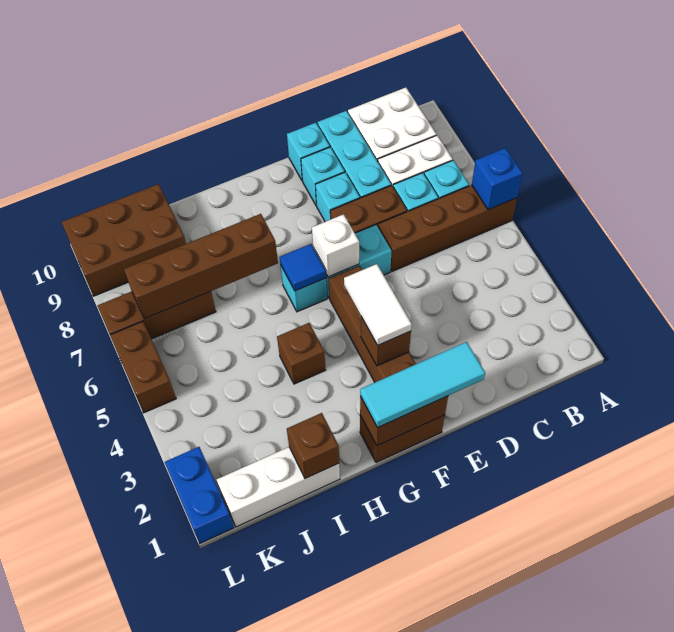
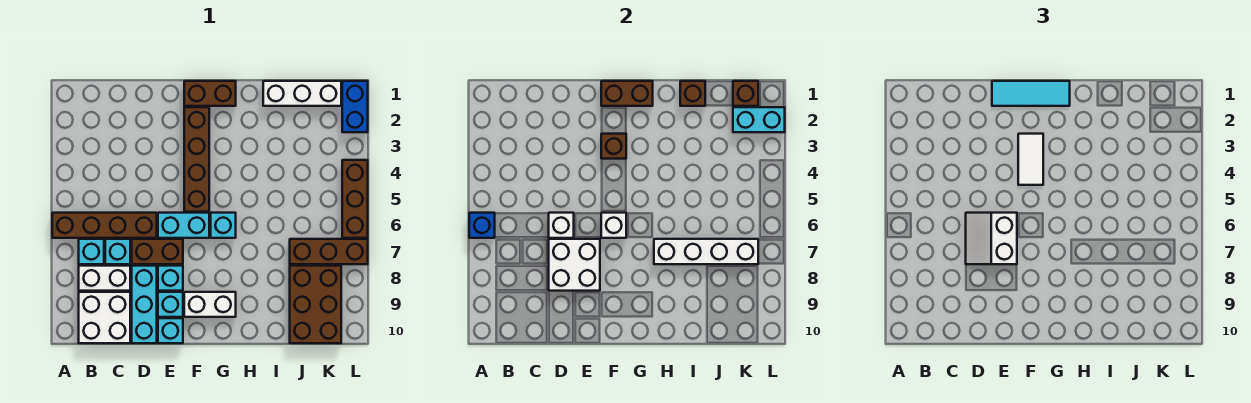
none -> white brick D6 level 2
none -> white slope D6:E7 level 3 top E
none -> white brick D7:E8 level 2
none -> white brick F9:G9 level 1
blue tile G6 level 2 -> none
brown brick H4 level 1 -> brown brick K1 level 2
brown brick H7:K7 level 2 -> white brick H7:K7 level 2
brown brick J9:L10 level 1 -> brown brick J8:K10 level 1
none -> cyan brick K2:L2 level 2
brown brick L5:L6 level 1 -> brown brick L4:L6 level 1

